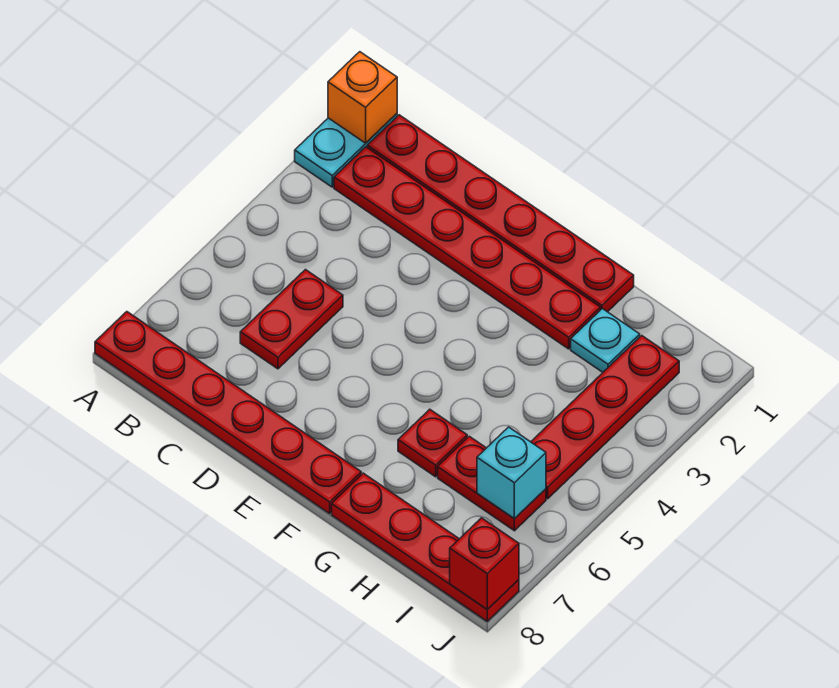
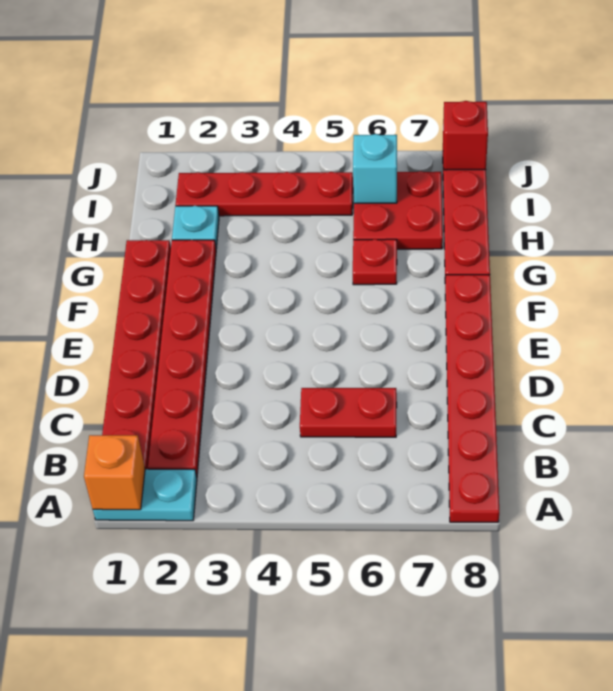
red plate H6:I6 level 1 -> red plate H6:I7 level 1

